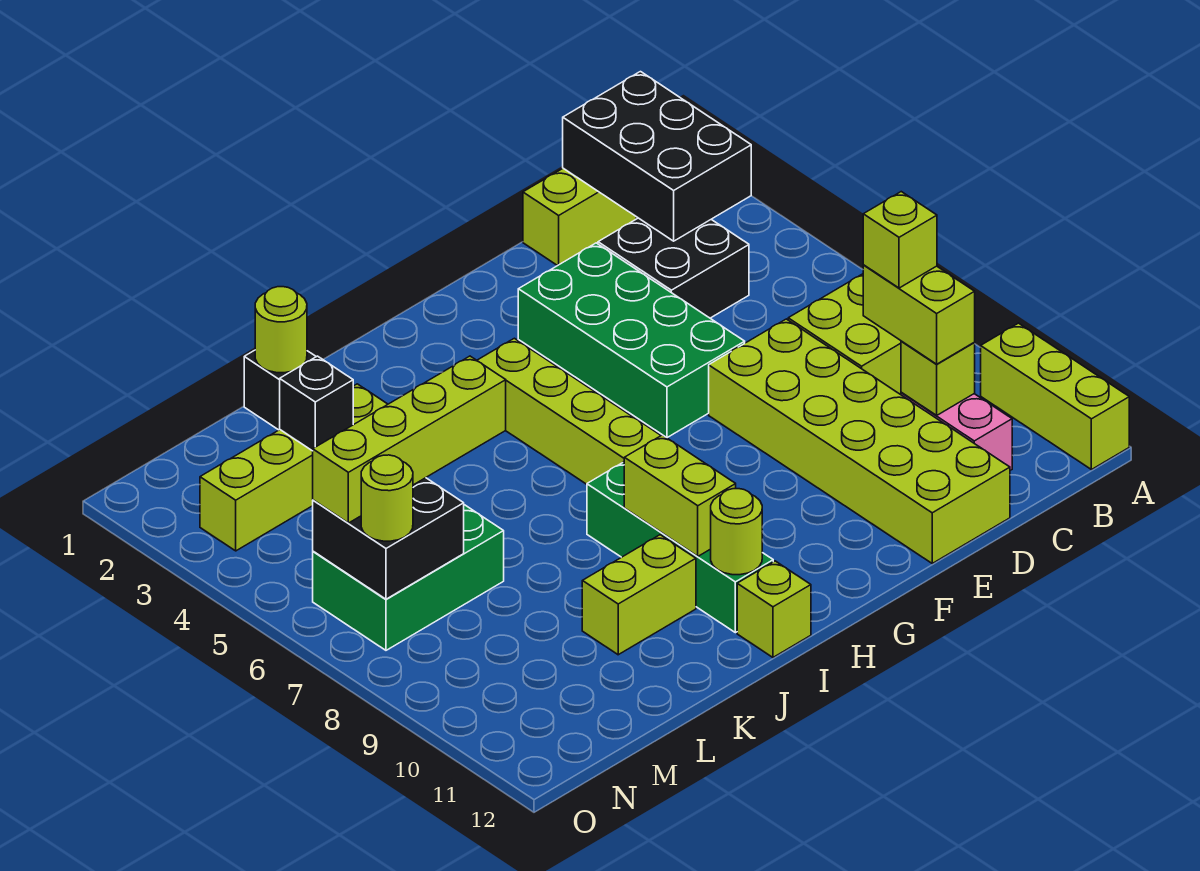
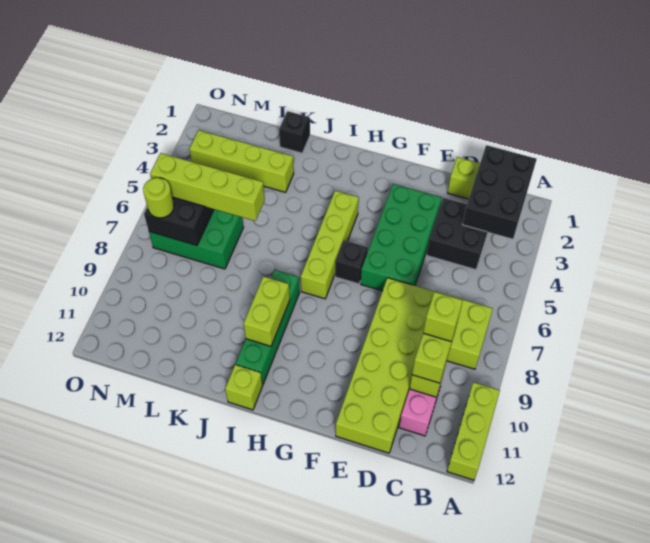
lime round brick I11 level 2 -> none
lime brick J10:K10 level 1 -> none
lime round brick K1 level 2 -> none
black brick L3 level 2 -> black brick G6 level 1

